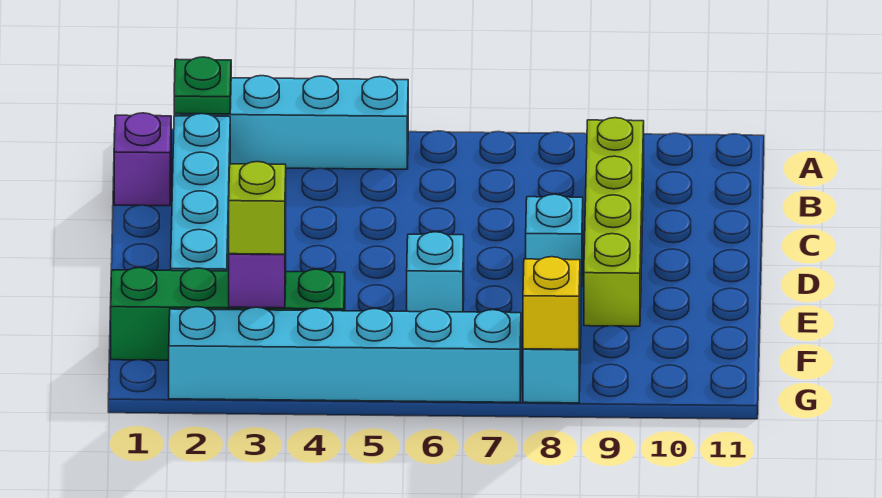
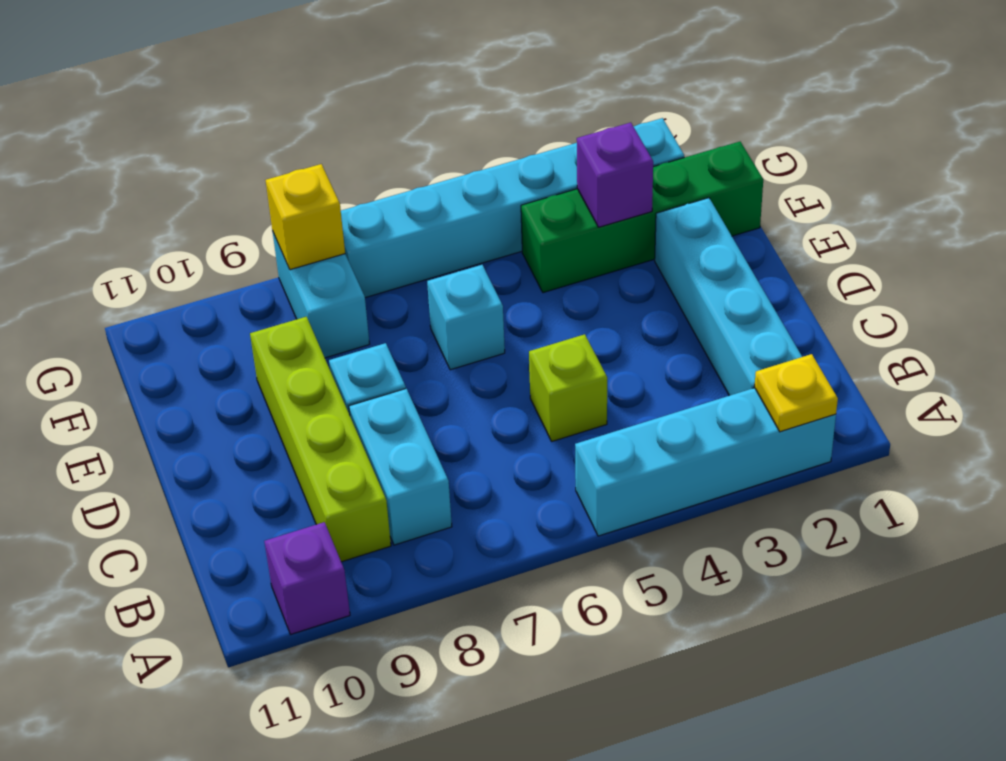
green plate A2 level 2 -> yellow plate A2 level 2
purple brick B1 level 1 -> purple brick A10 level 1
none -> cyan brick B8:C8 level 1
lime brick F3 level 3 -> lime brick C5 level 1

